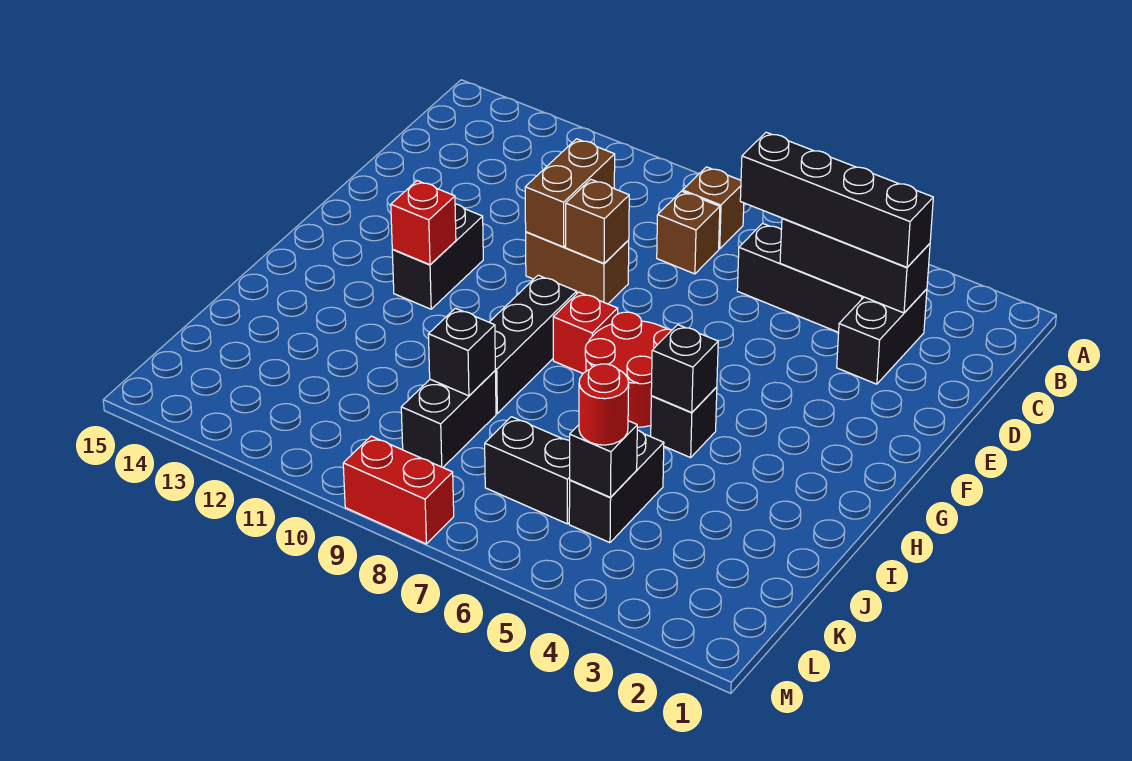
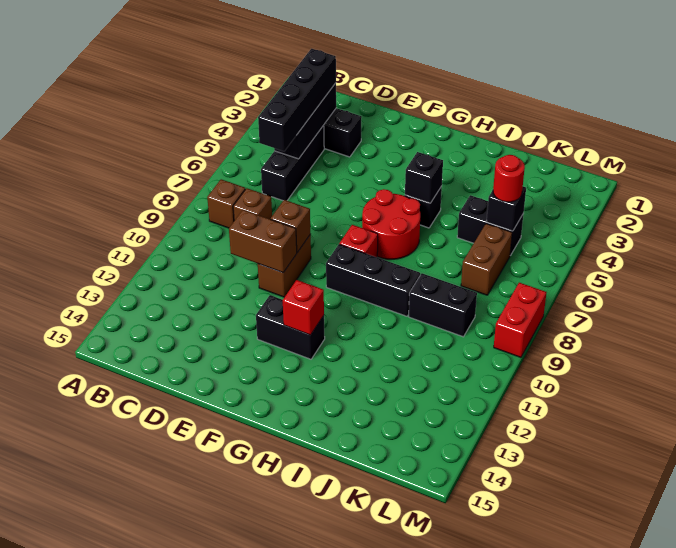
black brick J9 level 2 -> none
black brick K6:K7 level 1 -> brown brick K6:K7 level 1

